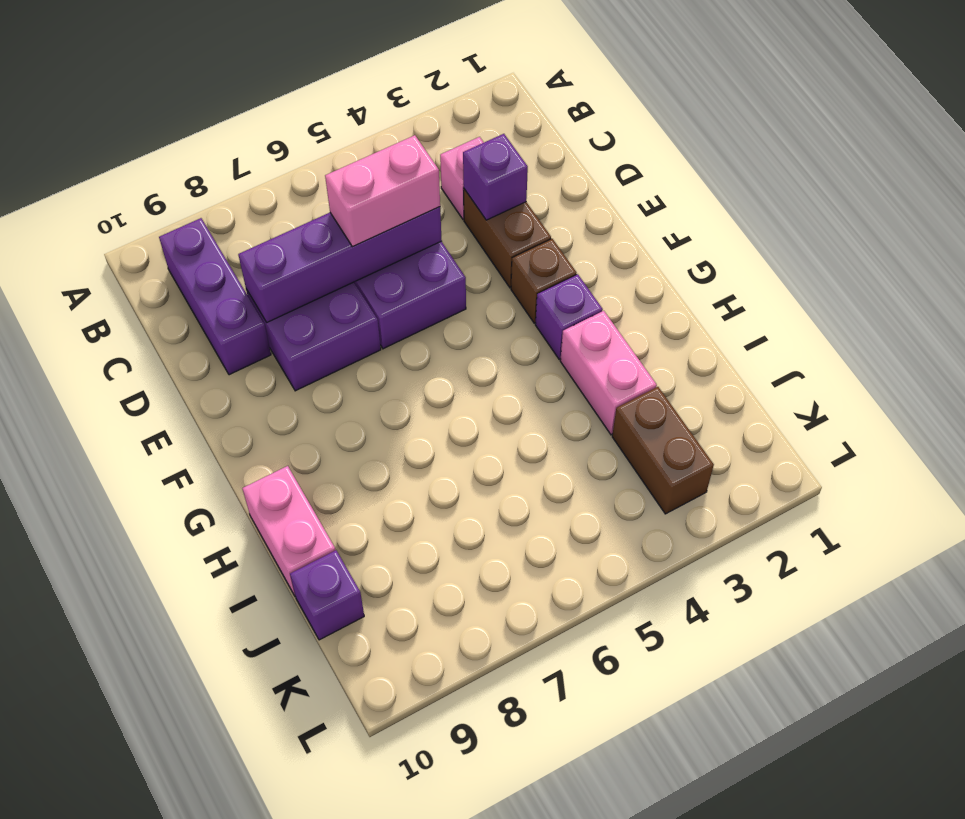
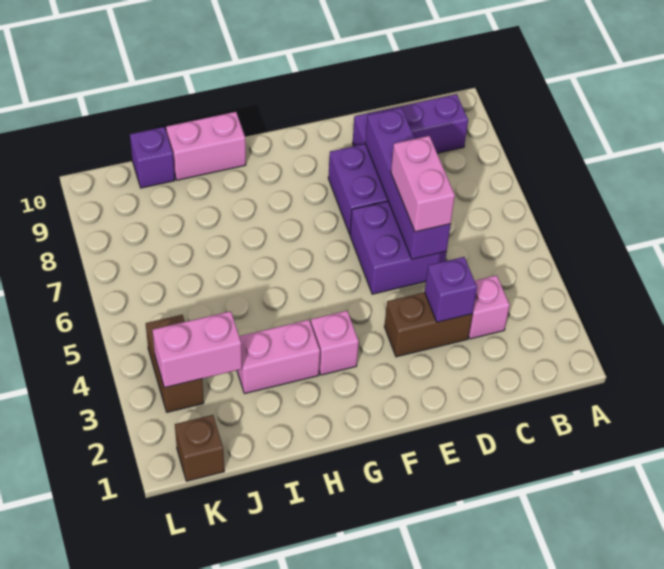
brown brick F3 level 1 -> brown brick K1 level 1
purple brick G3 level 1 -> pink brick G3 level 1
brown brick J3:K3 level 1 -> brown brick K3:K4 level 1
none -> pink brick J3:K3 level 2

